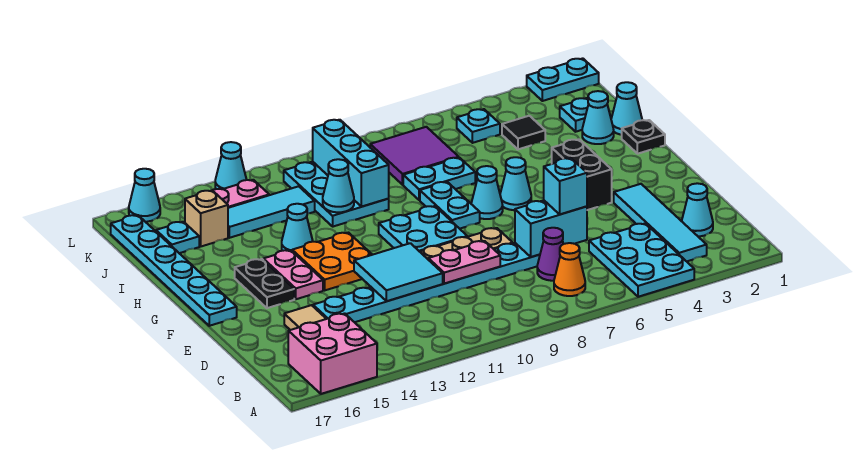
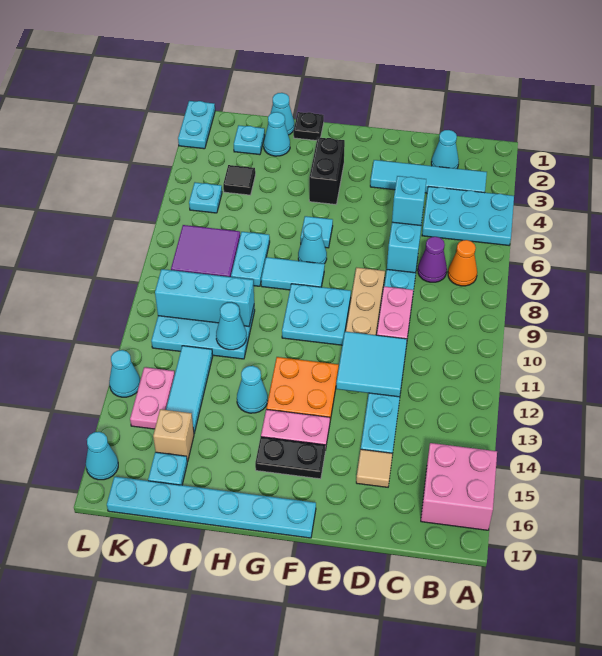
black brick F4:G4 level 1 -> black brick G3:G4 level 1
cyan cone G6 level 1 -> cyan tile G6 level 1
cyan plate G8:H8 level 1 -> cyan tile G8:H8 level 1

